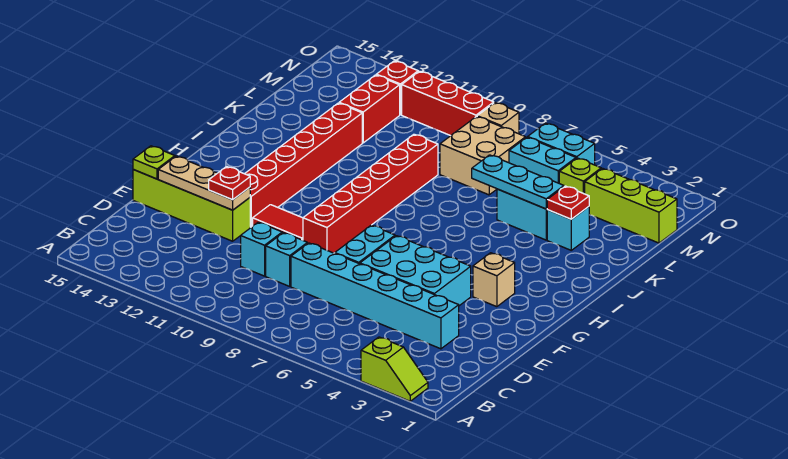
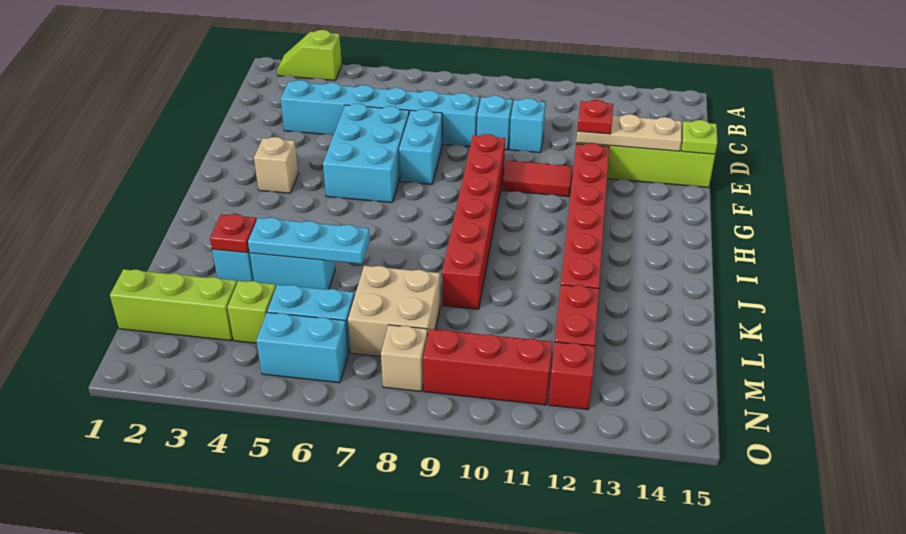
cyan brick E4:F6 level 1 -> cyan brick E5:G6 level 1

